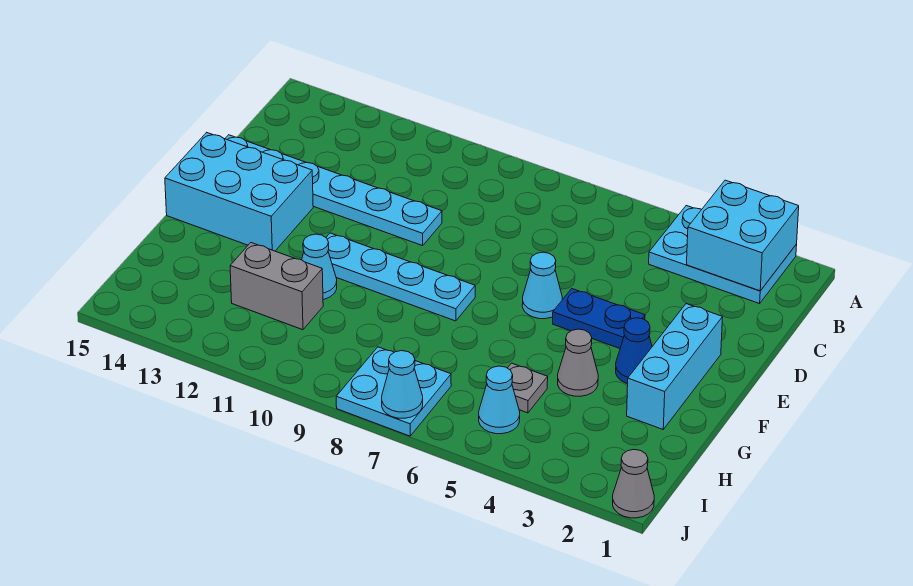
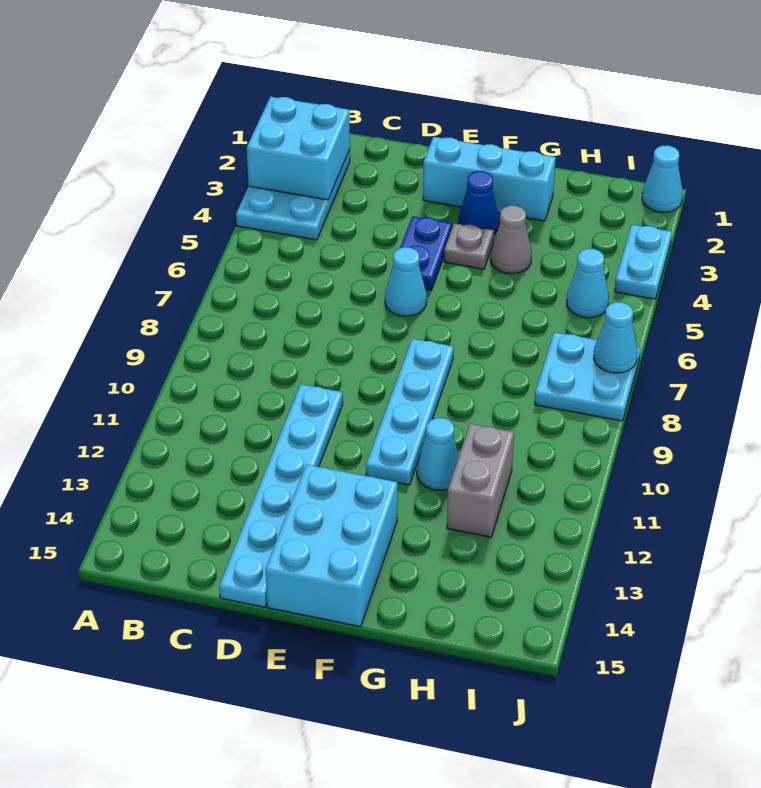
grey plate H5 level 1 -> grey plate F4 level 1
grey cone J1 level 1 -> cyan cone J1 level 1
none -> cyan plate J3:J4 level 1

